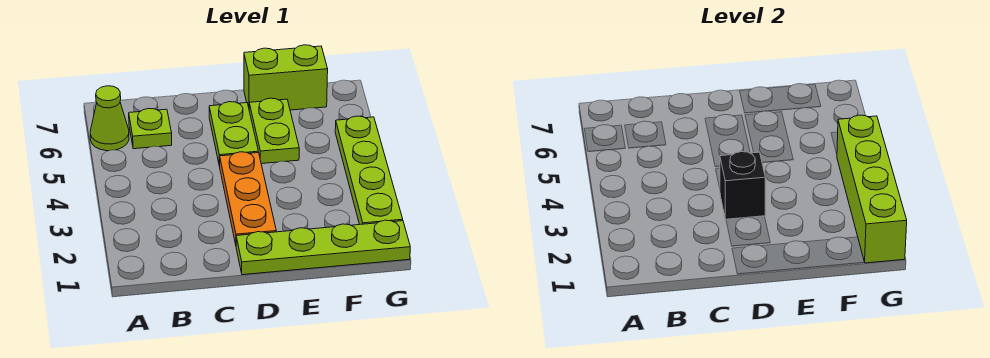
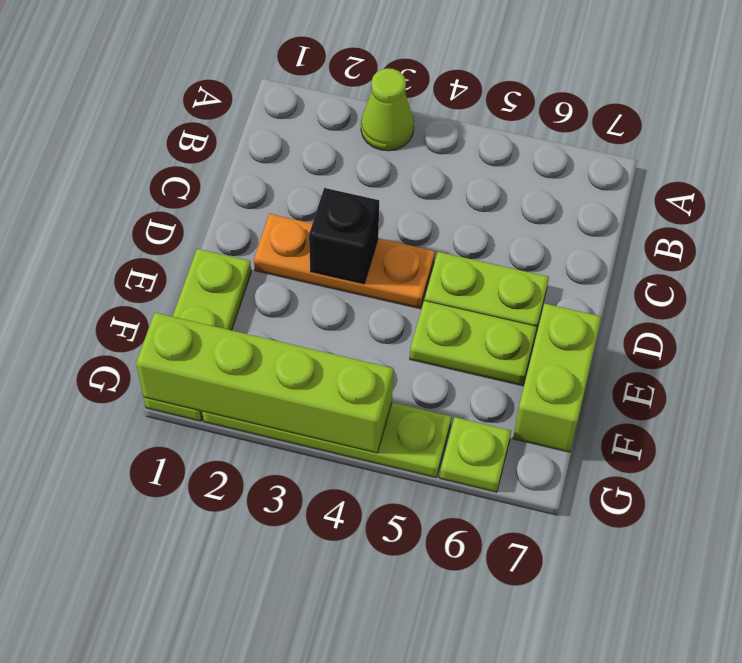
lime cone A6 level 1 -> lime cone A3 level 1
lime plate B6 level 1 -> lime plate G6 level 1
lime plate D1:G1 level 1 -> lime plate E1:G1 level 1

